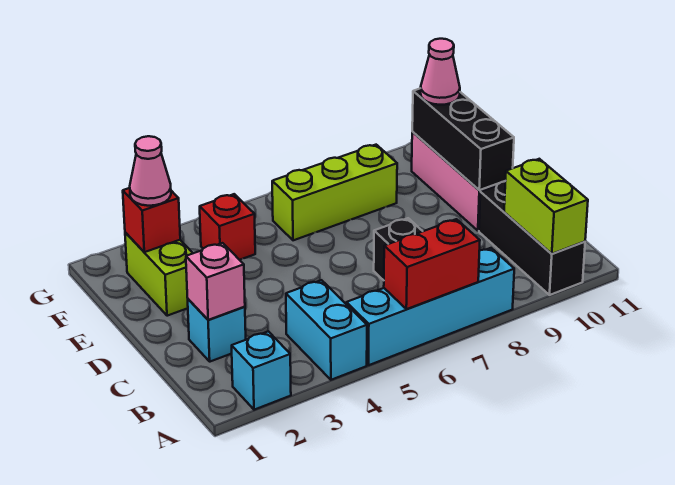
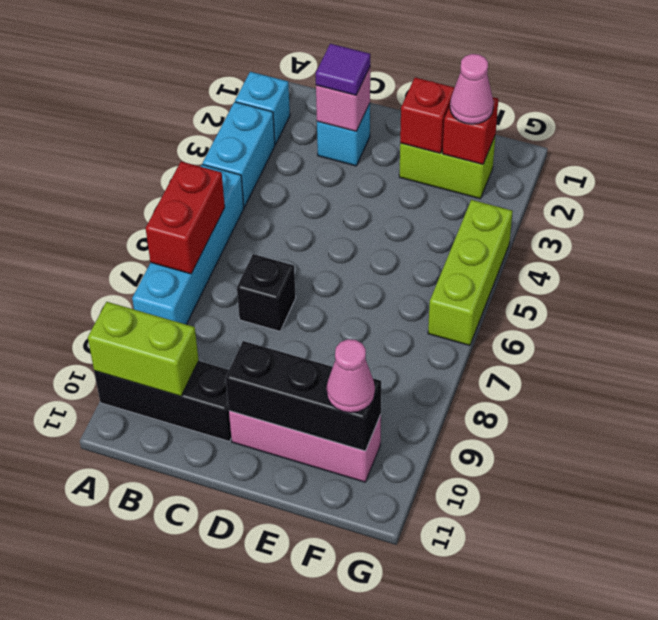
cyan brick A4:B4 level 1 -> cyan brick A3:A4 level 1
none -> purple tile C2 level 3
red brick F4 level 1 -> red brick E2 level 2
lime brick F6:F8 level 1 -> lime brick G4:G6 level 1

